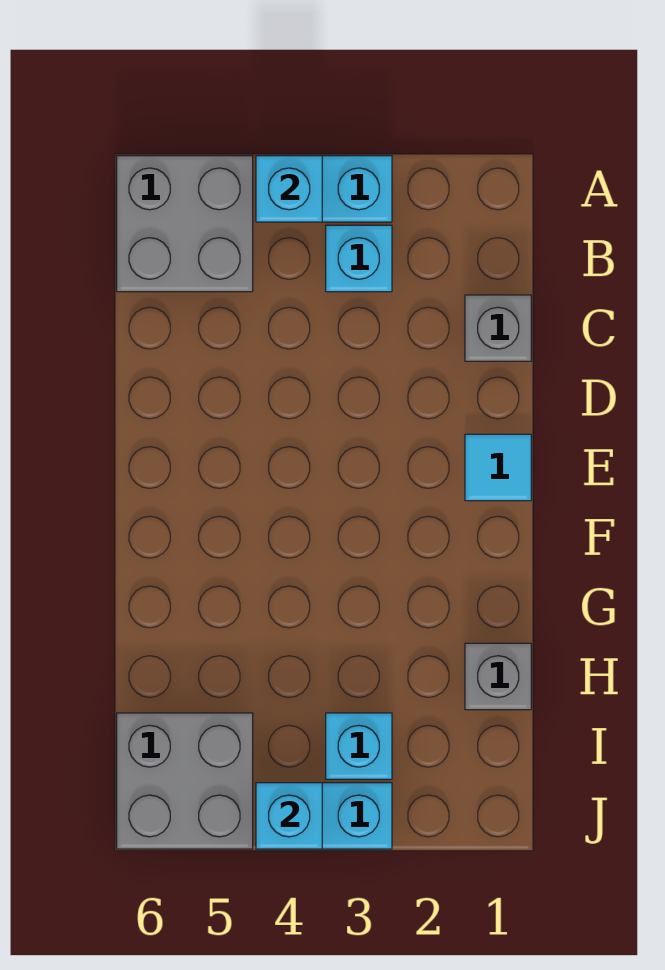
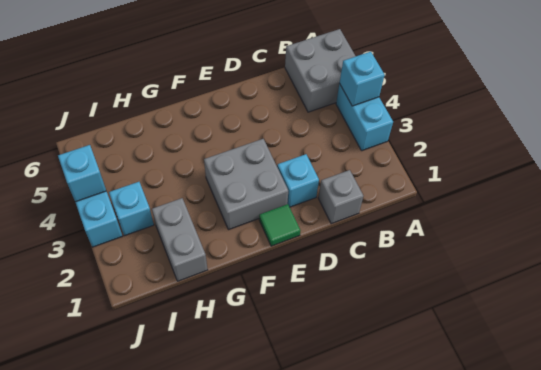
cyan brick B3 level 1 -> cyan brick D2 level 1
cyan tile E1 level 1 -> green tile E1 level 1
grey brick H1 level 1 -> grey brick H1:H2 level 1
grey brick I5:J6 level 1 -> grey brick E2:F3 level 1

